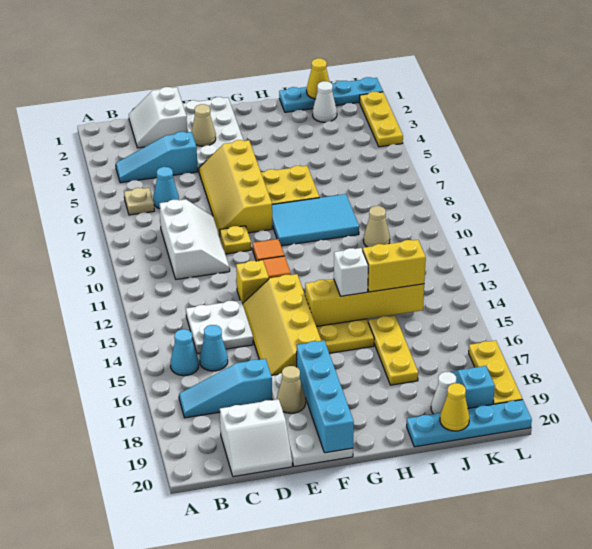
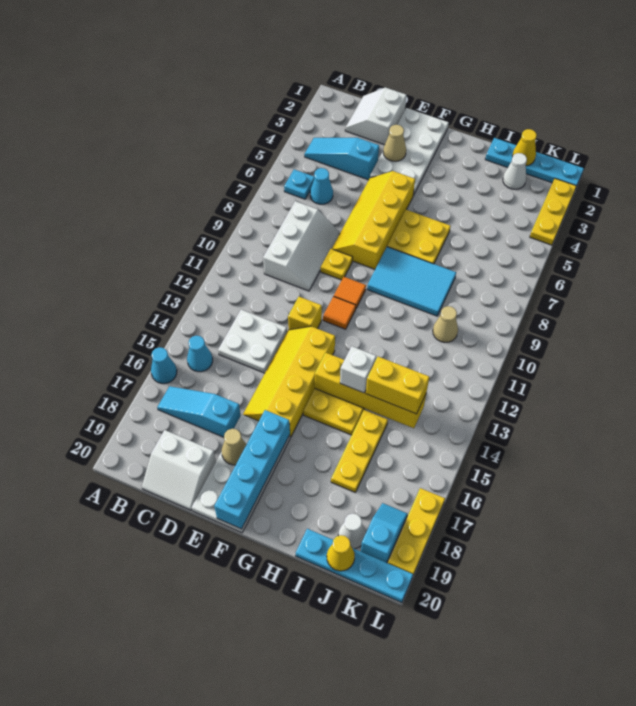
tan plate B6 level 1 -> cyan plate B6 level 1
cyan cone C15 level 1 -> cyan cone A16 level 1

